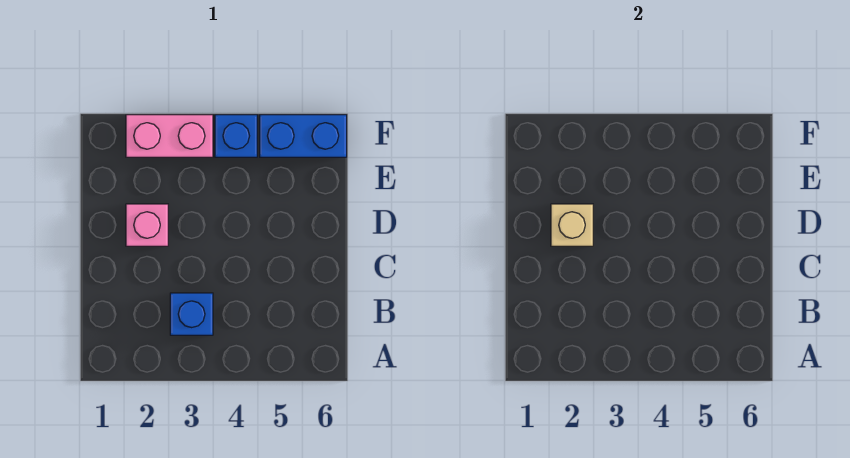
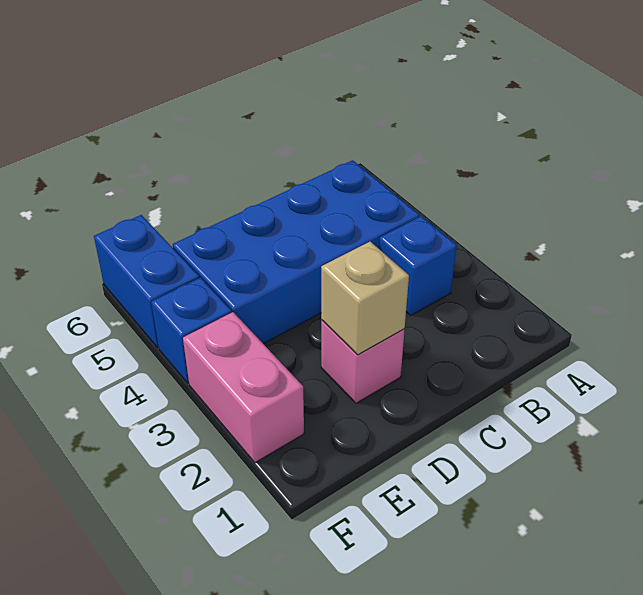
none -> blue brick B4:E5 level 1

